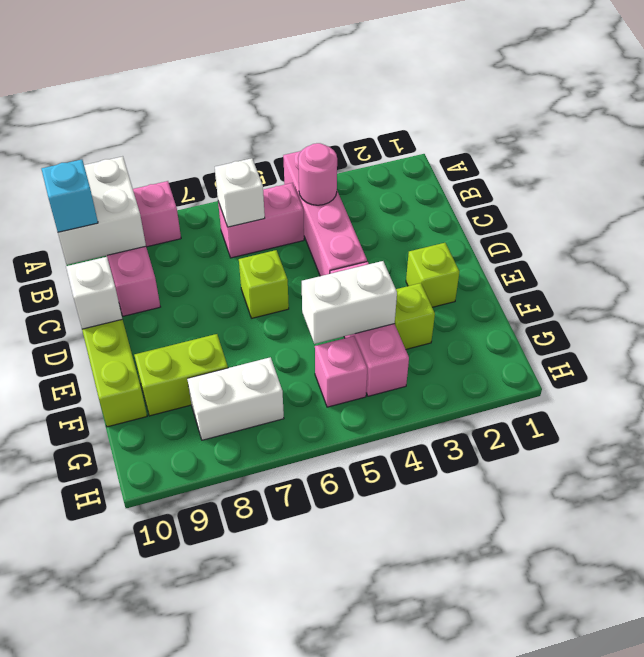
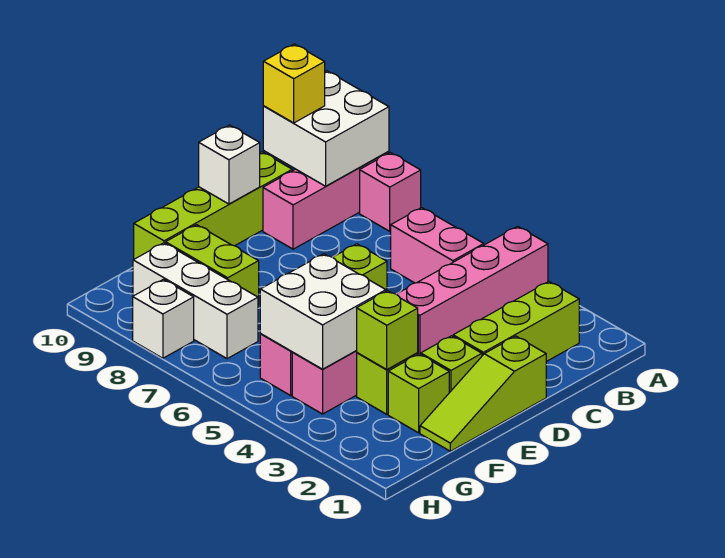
none -> lime brick B2:D2 level 1
pink round brick B4 level 2 -> none
white brick B6 level 2 -> white brick H8 level 1
cyan brick B10 level 3 -> yellow brick B10 level 3
none -> lime slope D1:F1 level 1 top D
none -> lime brick F2 level 1
none -> lime brick F3 level 2
white brick F4:F5 level 2 -> white brick F4:G5 level 2
white brick G7:G8 level 1 -> white brick G7:G9 level 1

